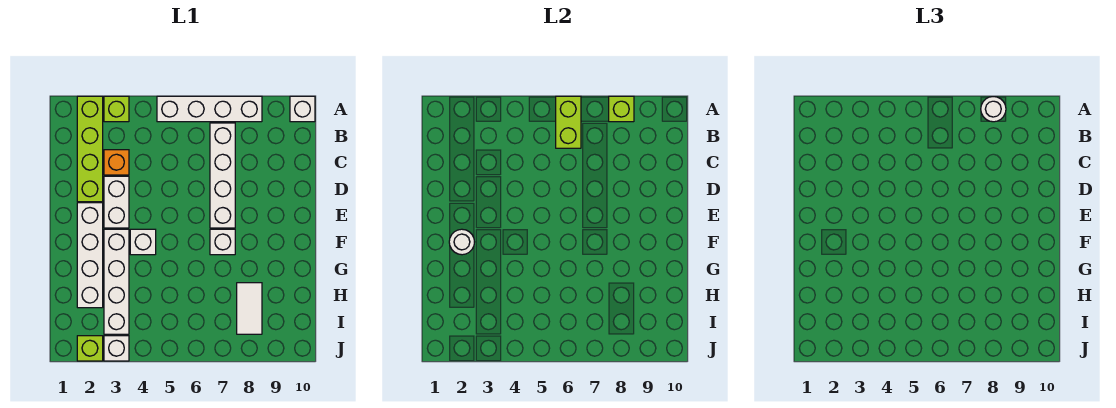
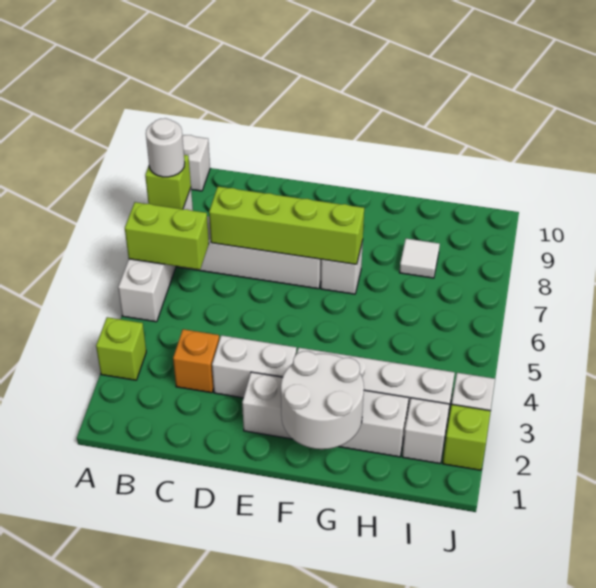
lime brick A2:D2 level 1 -> lime brick C7:F7 level 2
white round brick F2 level 2 -> white round brick F1:G2 level 2
white brick F4 level 1 -> white brick I2 level 1
white tile H8:I8 level 1 -> white tile H8 level 1

